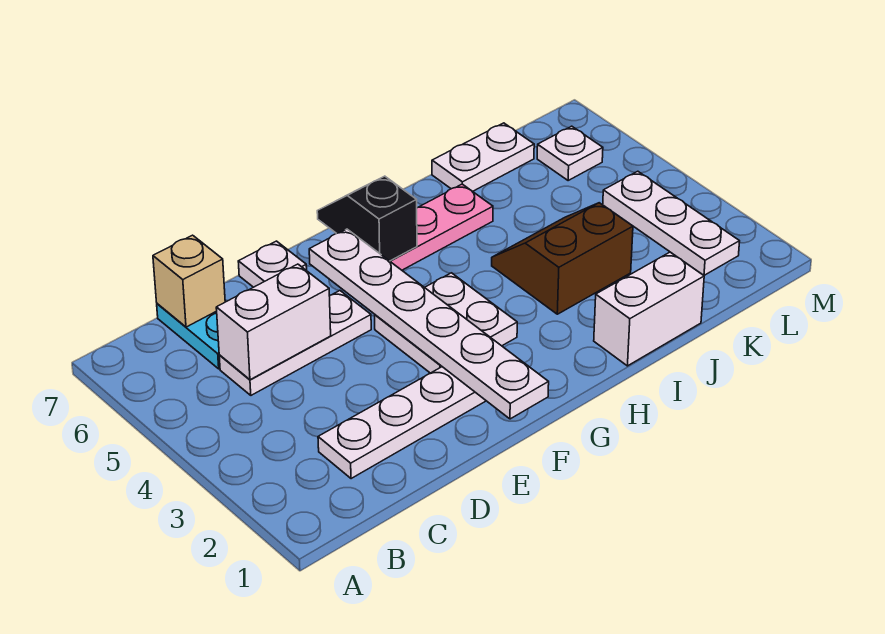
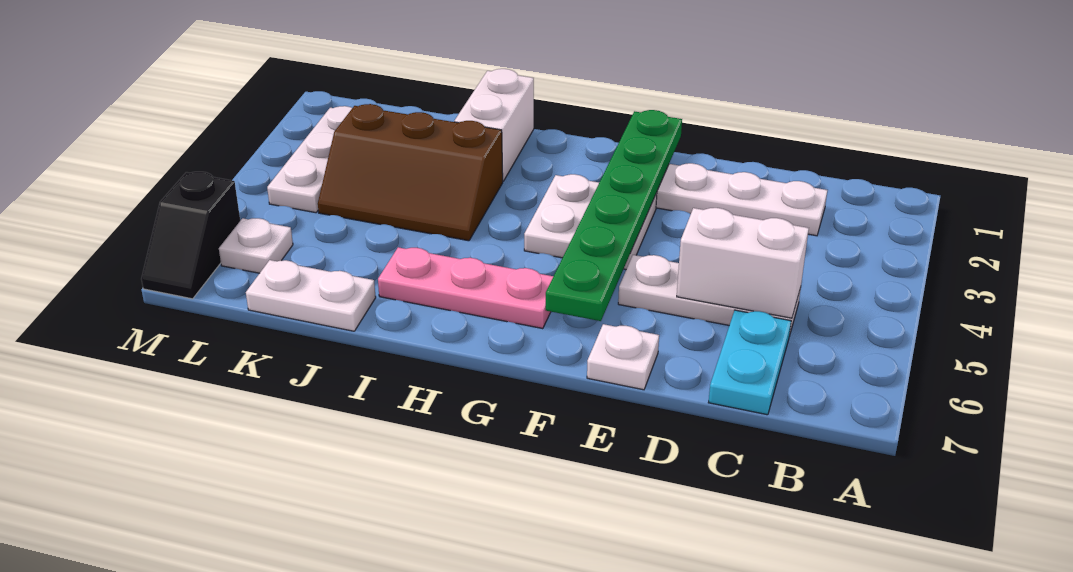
tan brick C7 level 2 -> none
white plate F1:F6 level 2 -> green plate F1:F6 level 2
black slope G6:G7 level 2 top 6 -> black slope M6:M7 level 1 top 6
white brick I1:J1 level 1 -> white brick I1:I2 level 1
brown slope I3:J4 level 1 top 3 -> brown slope I3:K4 level 1 top 3

